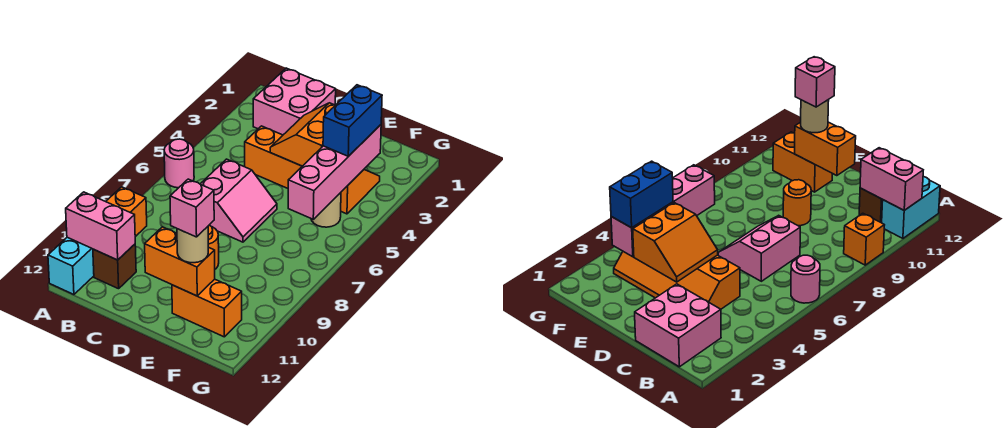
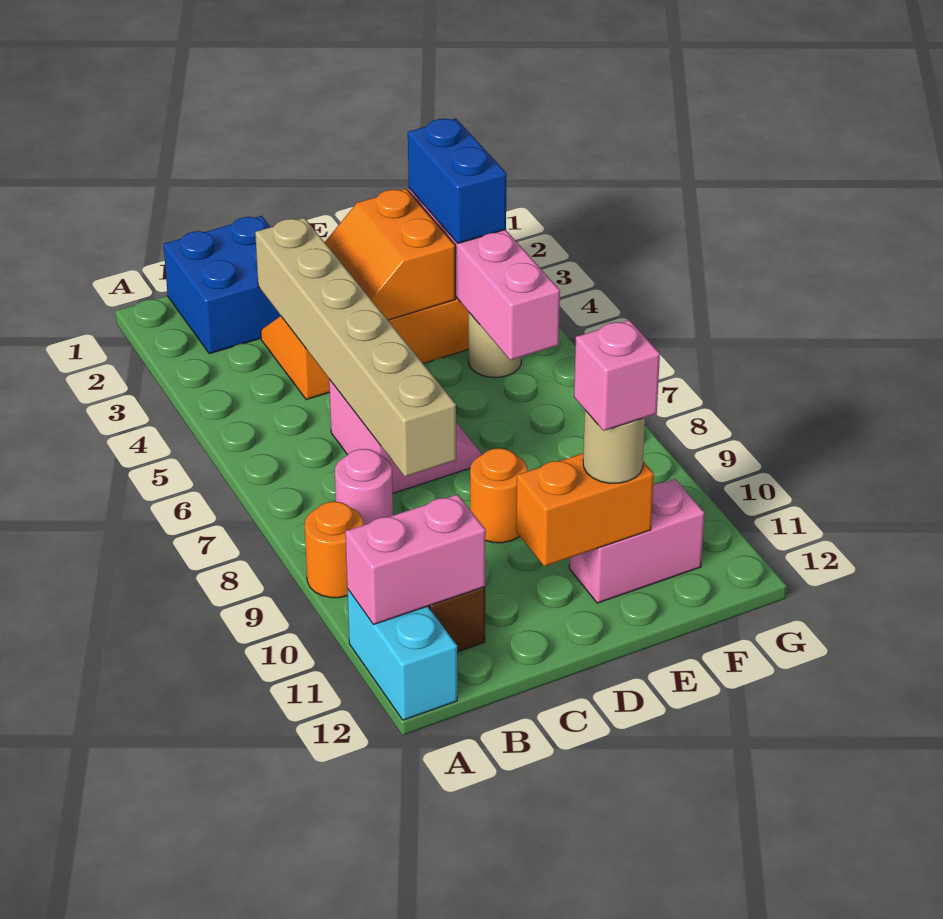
pink round brick A6 level 1 -> pink round brick B8 level 1
orange brick A9 level 1 -> orange round brick A9 level 1
pink brick B1:C2 level 1 -> blue brick B1:C2 level 1
none -> tan brick C3:C8 level 2
orange brick E11:F11 level 1 -> pink brick E11:F11 level 1

